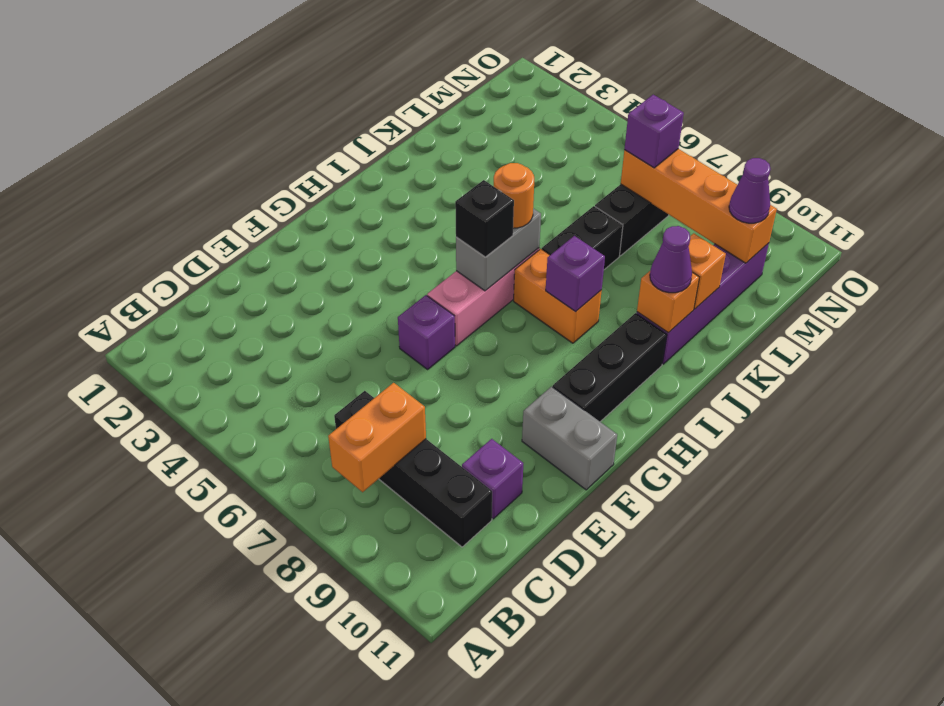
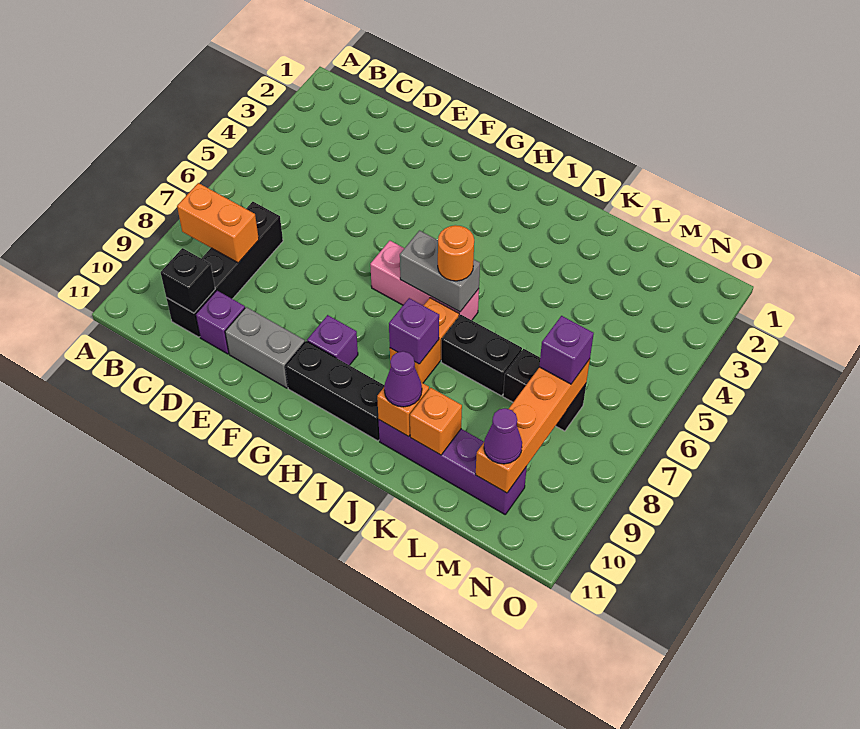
purple brick F6 level 1 -> purple brick G9 level 1
grey brick F10:F11 level 1 -> grey brick E10:F10 level 1
black brick H6 level 3 -> black brick C10 level 2

